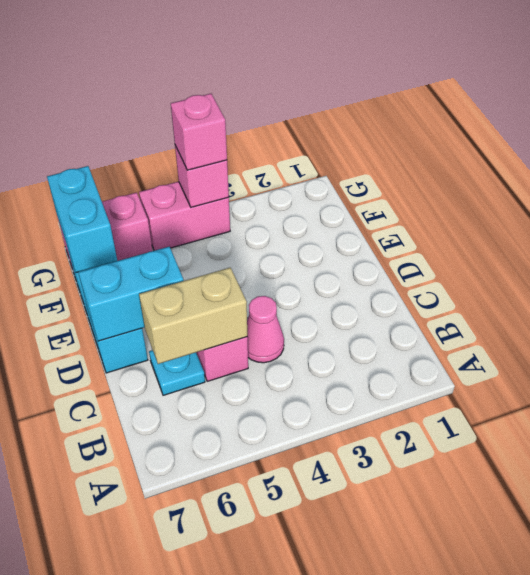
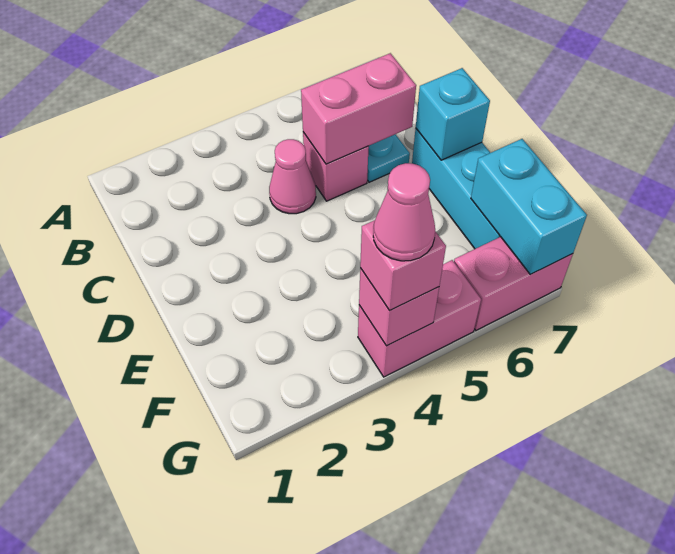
tan brick C5:C6 level 2 -> pink brick C5:C6 level 2
cyan brick D6:D7 level 2 -> cyan brick D7 level 2
none -> pink cone G4 level 4

